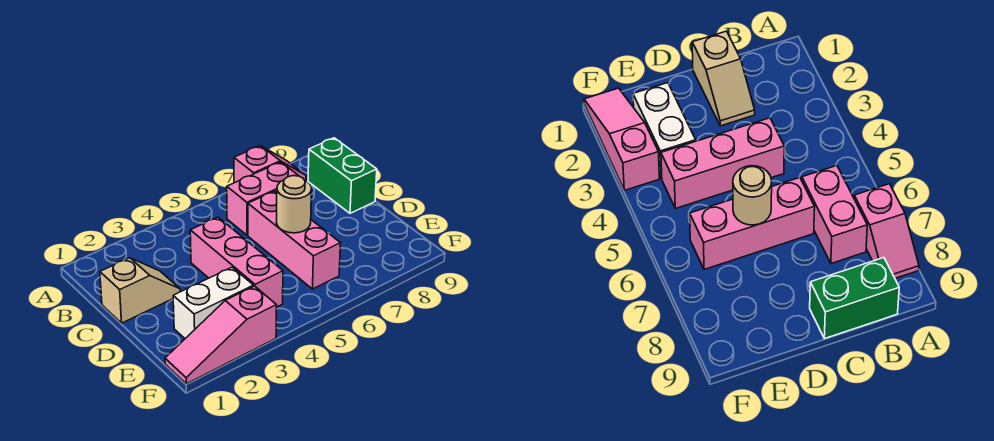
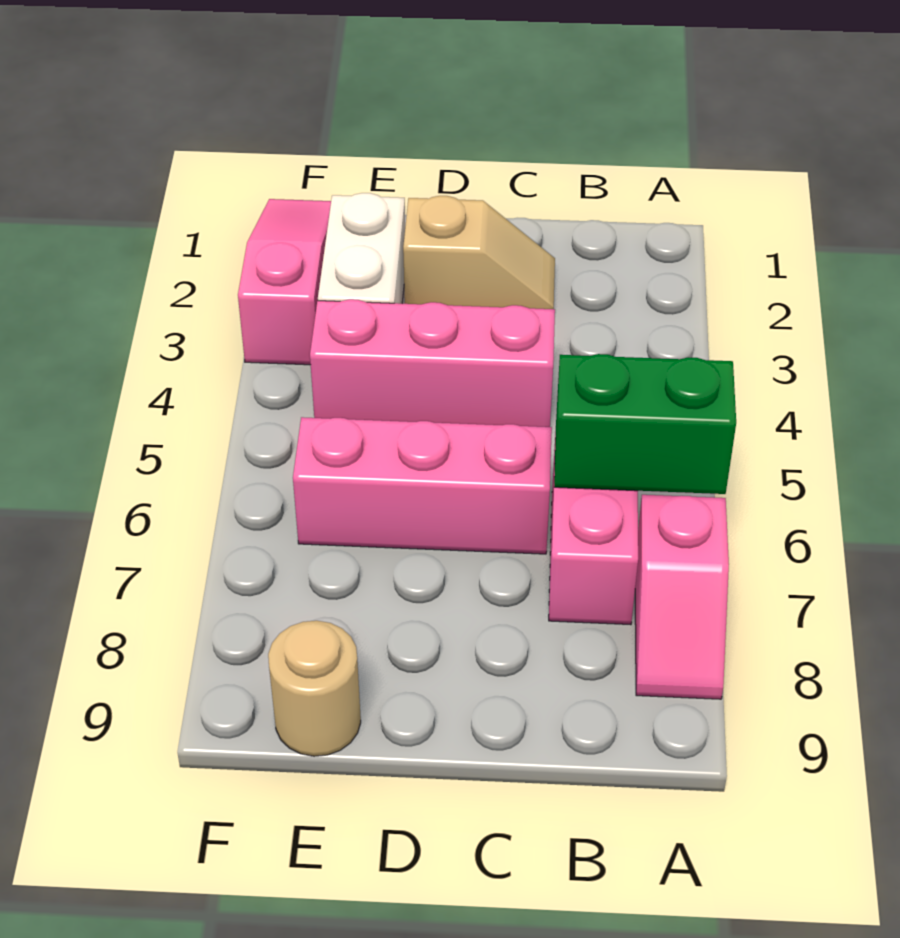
green brick B9:C9 level 1 -> green brick A6:B6 level 2
tan slope C1:C2 level 1 top 1 -> tan slope C2:D2 level 1 top D
tan round brick D6 level 2 -> tan round brick E9 level 1

